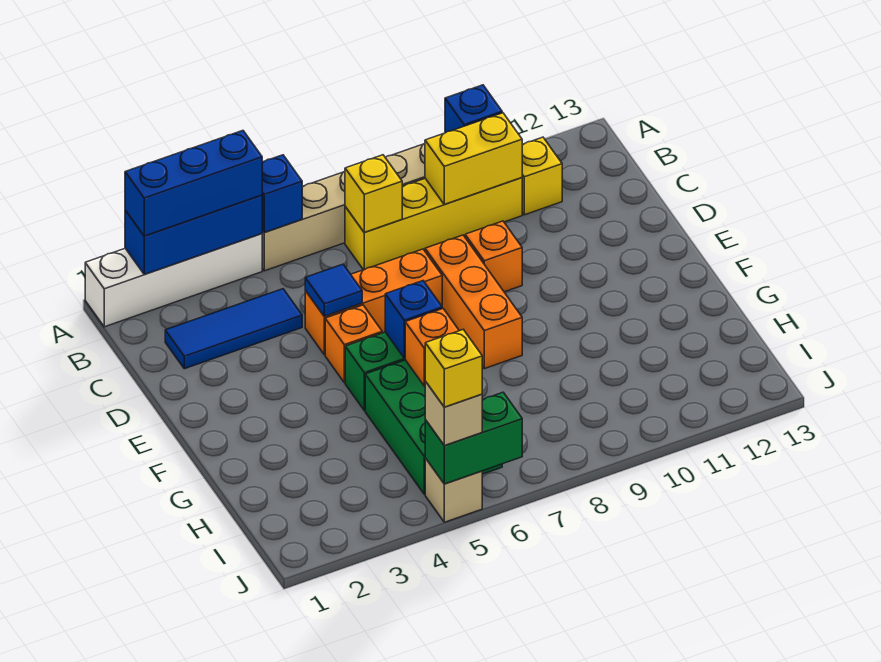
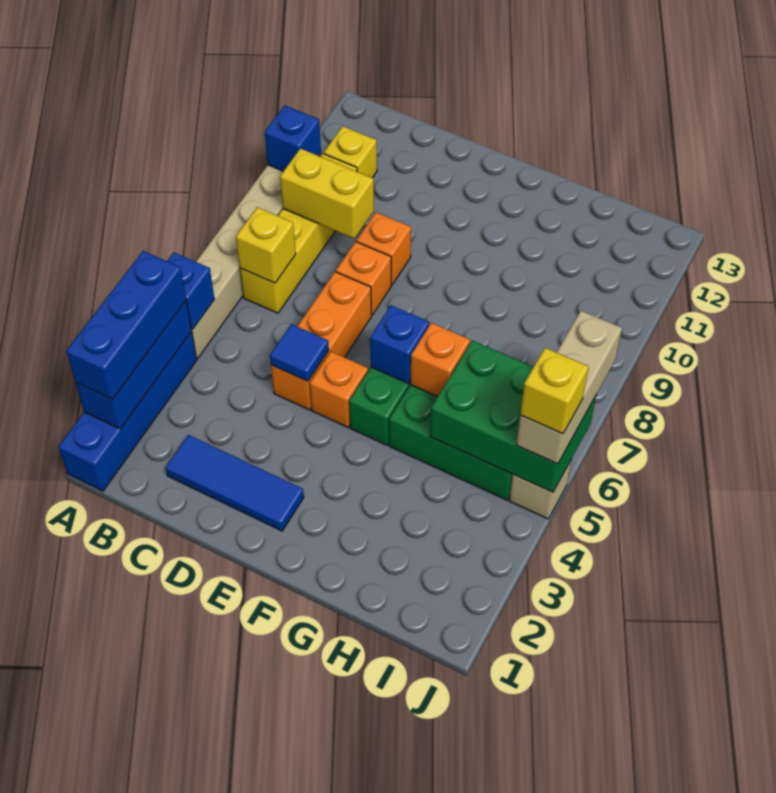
white brick A1:A4 level 1 -> blue brick A1:A4 level 1
yellow brick B9:B10 level 2 -> yellow brick B9:C9 level 2
blue tile C2:C4 level 1 -> blue tile C2:E2 level 1
orange brick D8:F8 level 1 -> orange brick D8 level 1
green brick J5:J6 level 2 -> green brick H5:J6 level 2
tan brick J5 level 3 -> tan brick J5:J7 level 3

